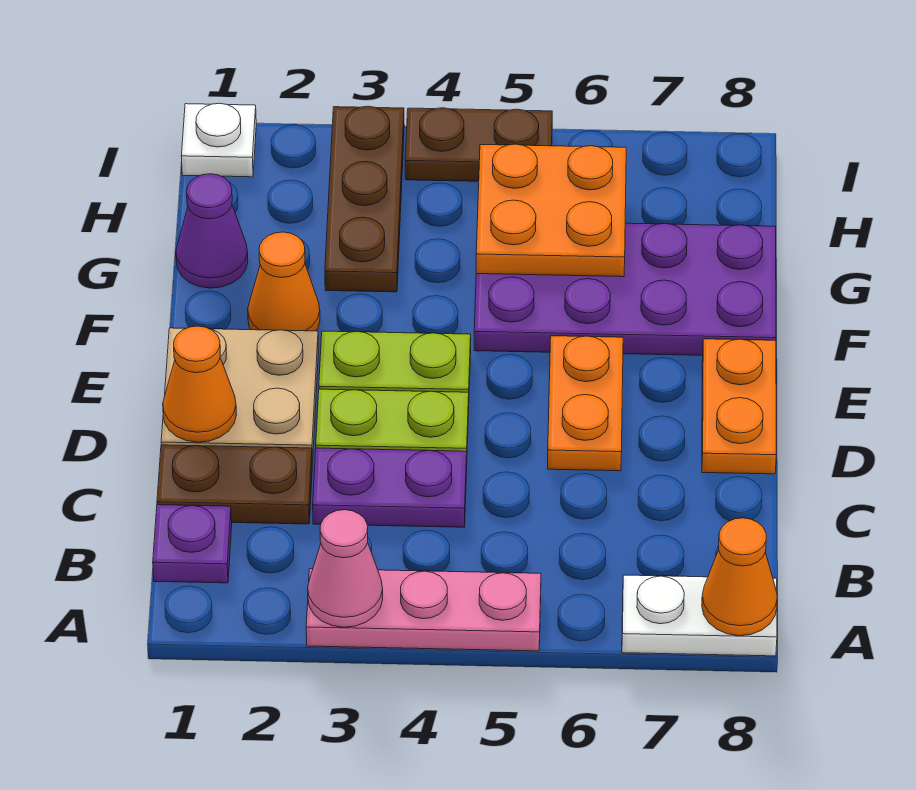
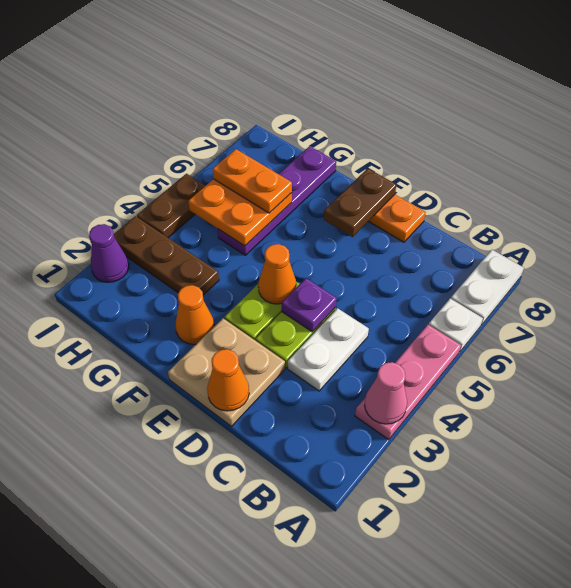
orange cone A8 level 2 -> orange cone E4 level 2
purple plate B1 level 1 -> purple plate D4 level 2
brown plate C1:C2 level 1 -> brown plate E7:E8 level 2
purple plate C3:C4 level 1 -> white plate C3:C4 level 1
orange plate D6:E6 level 1 -> orange plate G6:H6 level 3
purple plate F5:G8 level 1 -> purple plate G5:G8 level 1
purple cone G1 level 1 -> purple cone I2 level 1
white plate I1 level 1 -> white plate A6 level 1

